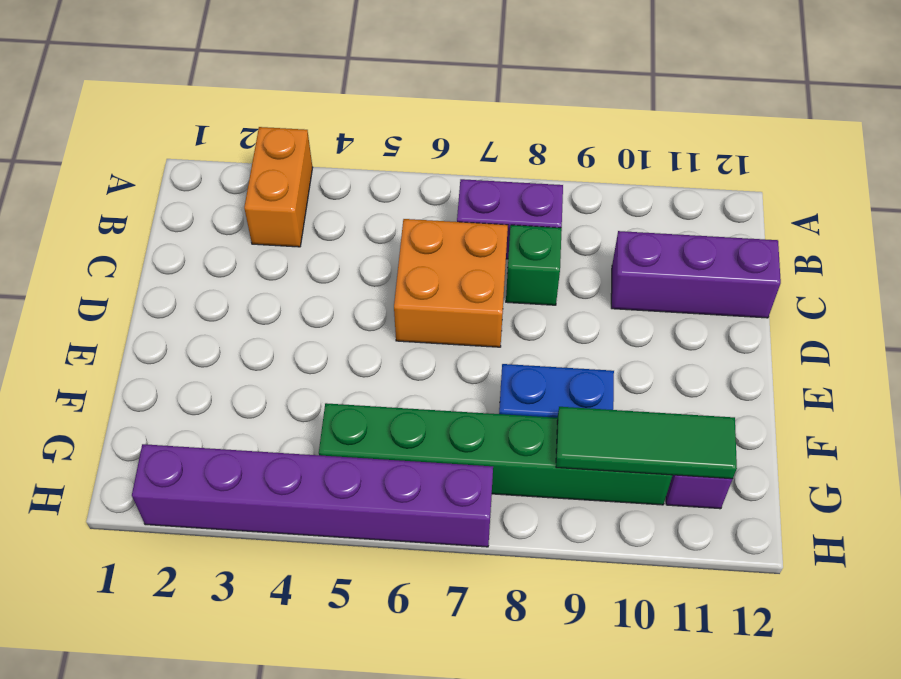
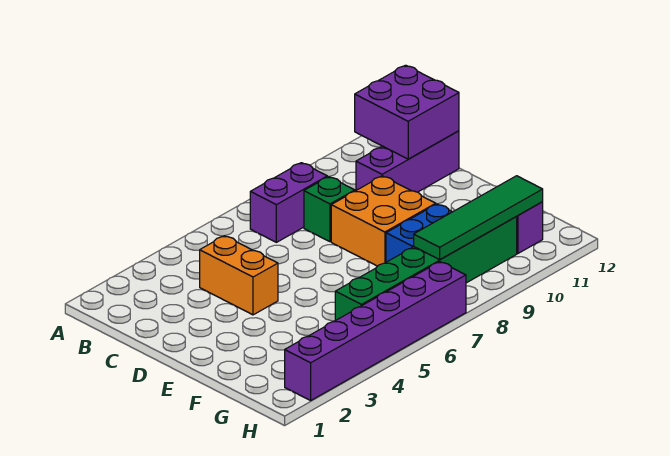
orange brick A3:B3 level 1 -> orange brick C4:D4 level 1
none -> purple brick B11:C12 level 2
orange brick C6:D7 level 1 -> orange brick D8:E9 level 1
green tile G9:G11 level 2 -> green tile G8:G11 level 2

